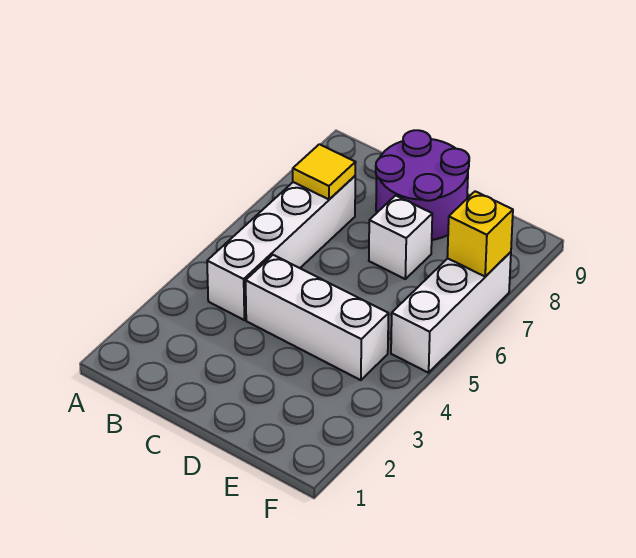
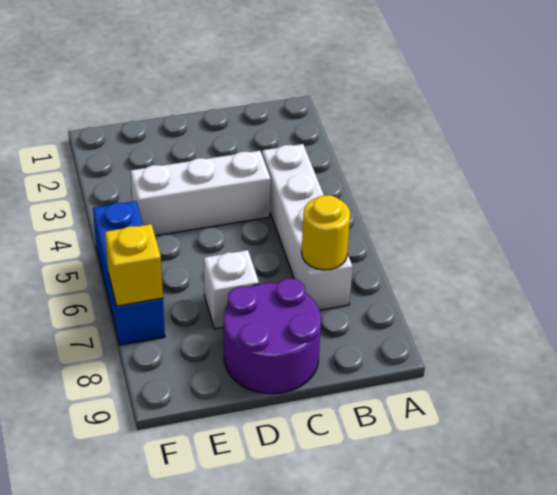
yellow tile B7 level 2 -> yellow round brick B7 level 2
white brick F5:F7 level 1 -> blue brick F5:F7 level 1

